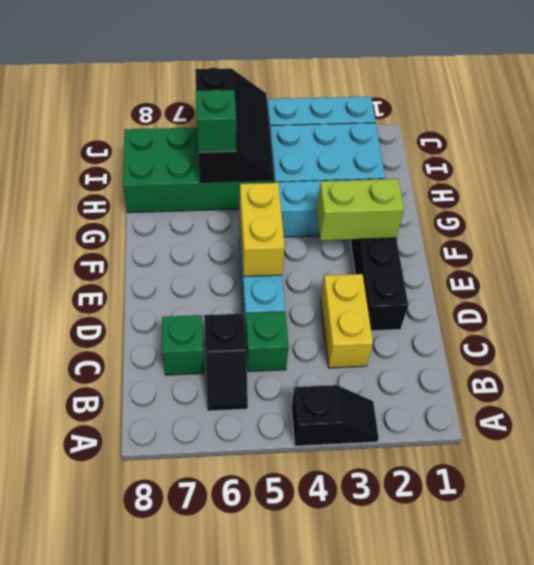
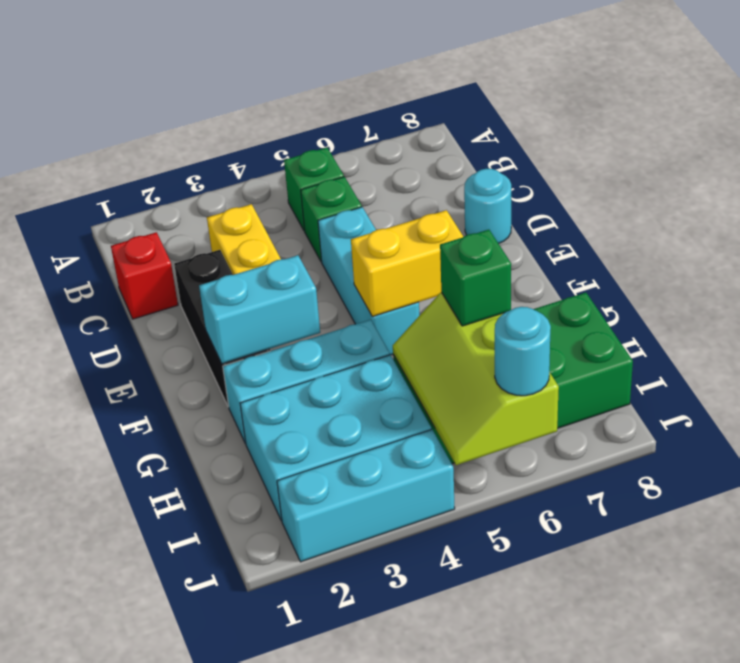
black slope A3:A4 level 1 top 4 -> none
black slope B6:C6 level 1 top C -> none
none -> red brick C1 level 1
green brick C7 level 1 -> green brick B5 level 1
none -> cyan round brick D8 level 1
yellow brick E5:F5 level 2 -> yellow brick F5:F6 level 2
lime brick F2:F3 level 2 -> cyan brick F2:F3 level 2
black slope H5:J6 level 2 top 6 -> lime slope H5:J6 level 2 top 6
none -> cyan round brick J6 level 3

